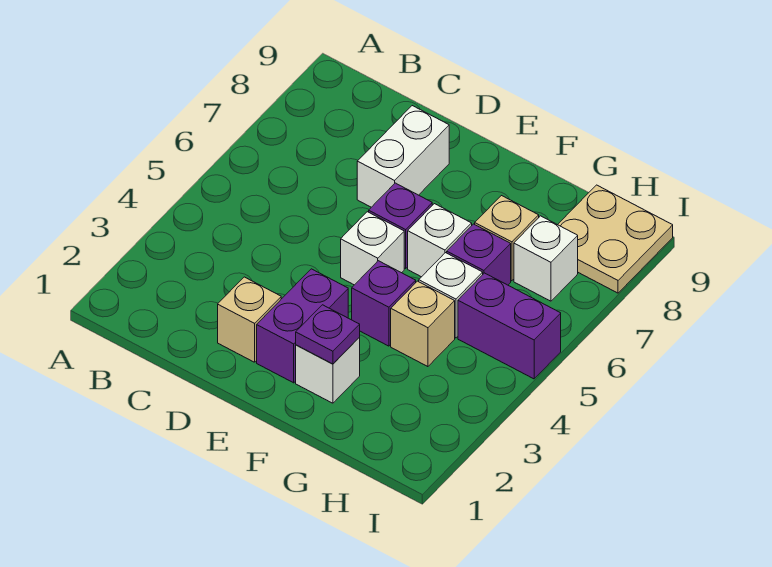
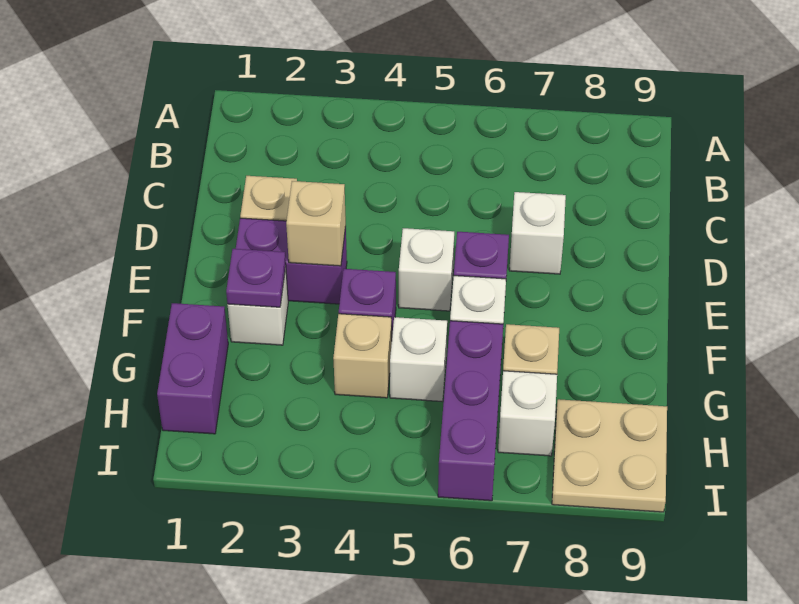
white brick D7:D8 level 1 -> white brick D7 level 1
none -> tan brick E3 level 2
purple brick G6 level 1 -> purple brick G6:I6 level 1
purple brick H5:I5 level 1 -> purple brick G1:H1 level 1

